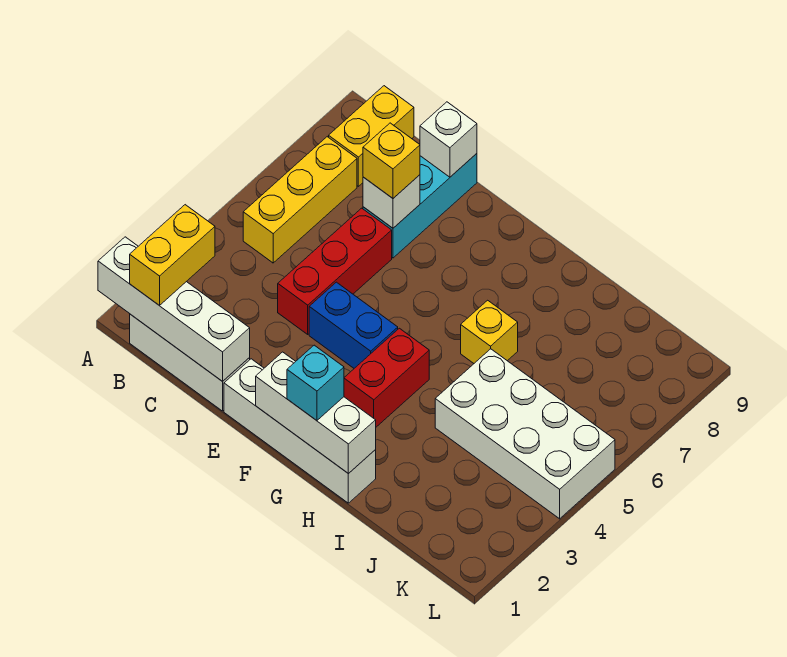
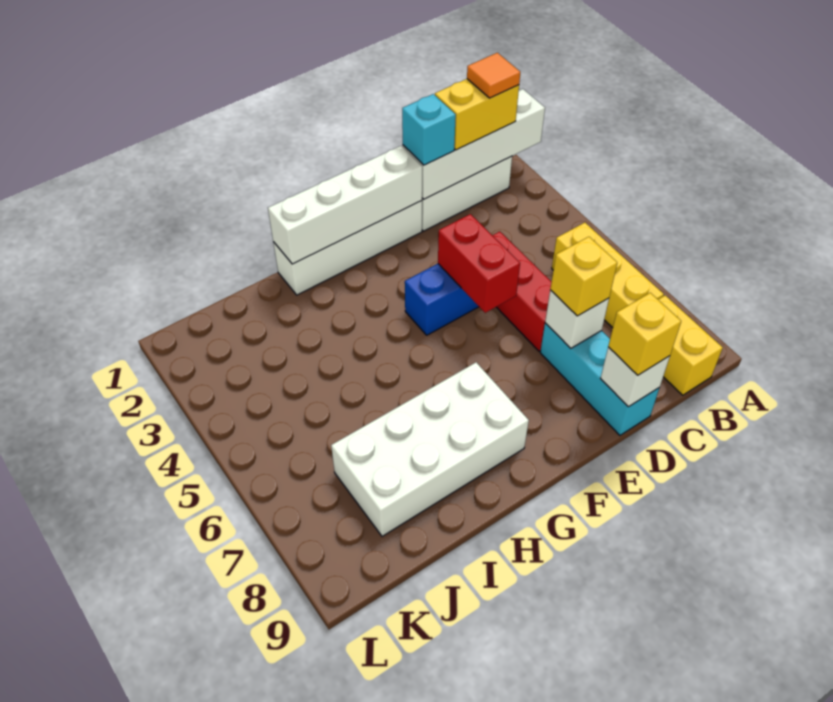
yellow brick B1:B2 level 3 -> yellow brick B1:C1 level 3
none -> orange tile B1 level 4
white brick F1:H1 level 2 -> white brick E1:H1 level 2
cyan brick G1 level 3 -> cyan brick D1 level 3
red brick G3:G4 level 1 -> red brick E4:E5 level 2
yellow brick H6 level 1 -> yellow brick D9 level 3
white brick I4:L5 level 1 -> white brick G7:J8 level 1

